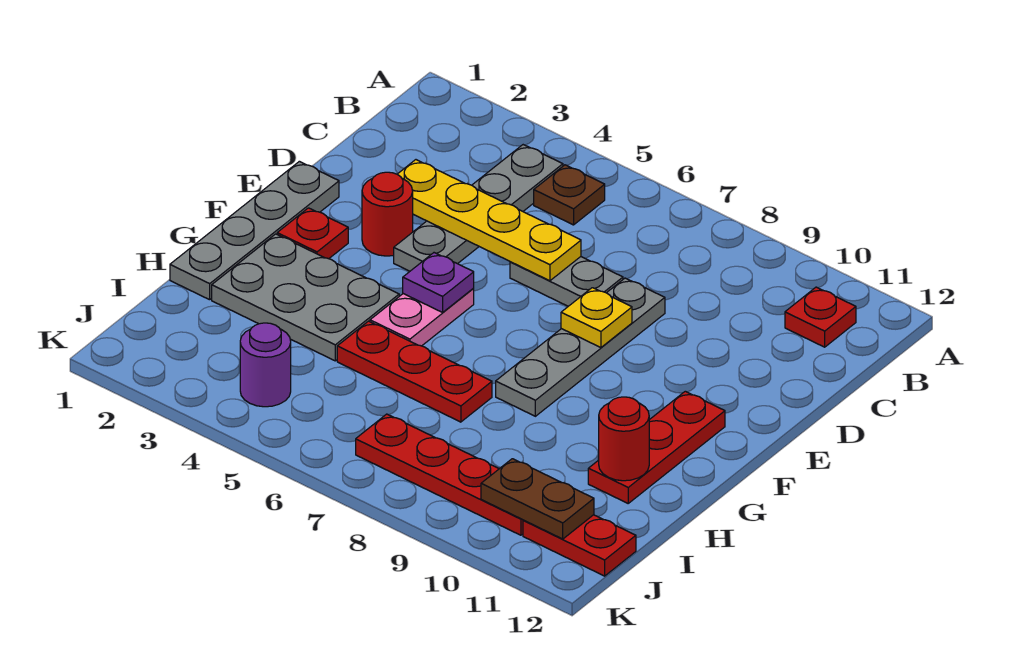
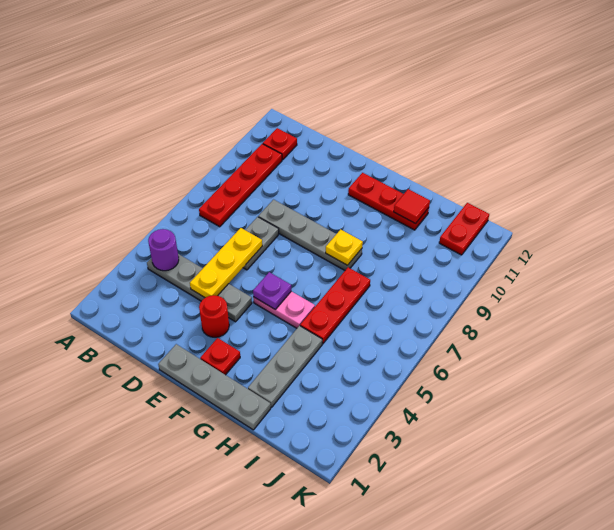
brown plate B5 level 1 -> none
yellow plate D3:D6 level 2 -> yellow plate D4:D6 level 2
yellow plate E8 level 2 -> yellow plate G8 level 2
grey plate G2:H4 level 1 -> grey plate H2:H4 level 1
red round brick H11 level 2 -> red tile H11 level 2
purple round brick J4 level 1 -> purple round brick B4 level 2
red plate J7:J10 level 1 -> red plate B7:B10 level 1
brown plate J10:J11 level 2 -> none

